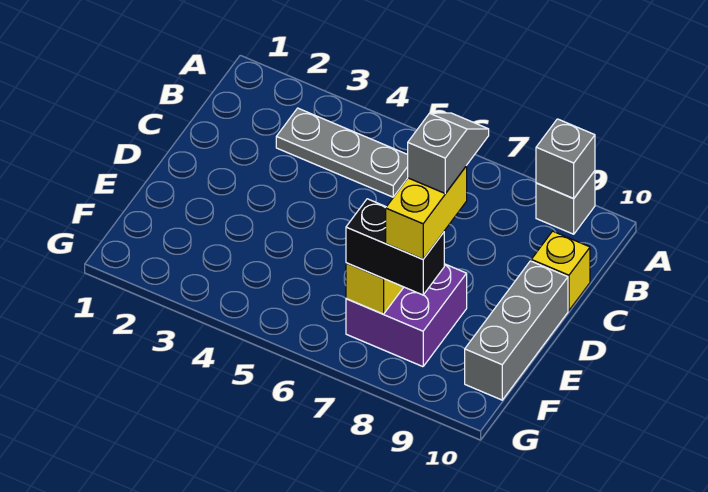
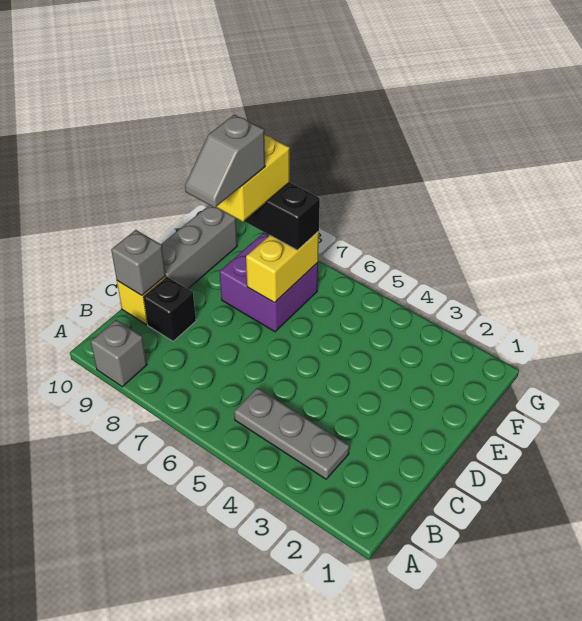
grey brick A9 level 2 -> grey brick C10 level 2
none -> black brick C9 level 1

